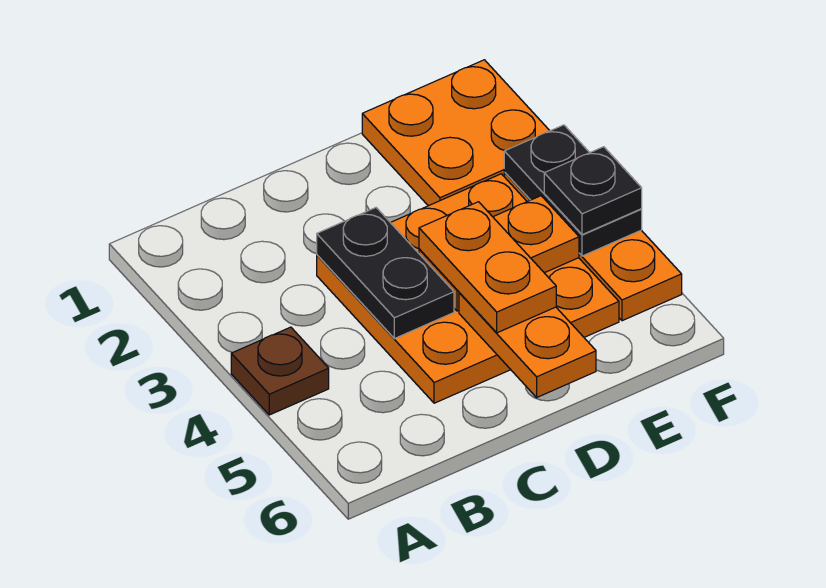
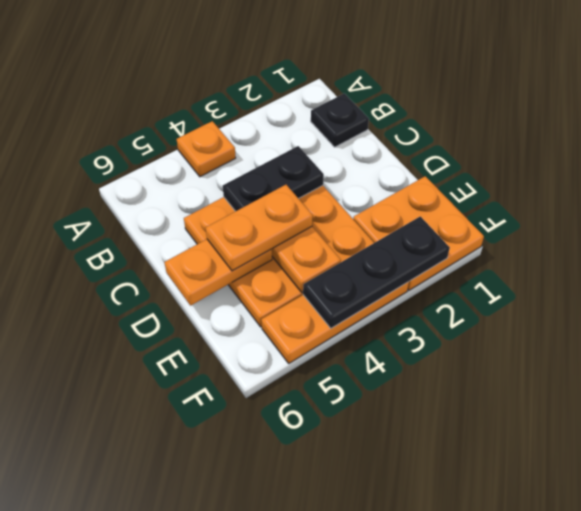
brown plate A4 level 1 -> orange plate A4 level 1
black plate F3:F4 level 2 -> black plate F2:F4 level 2
black plate F4 level 3 -> black plate B1 level 1

